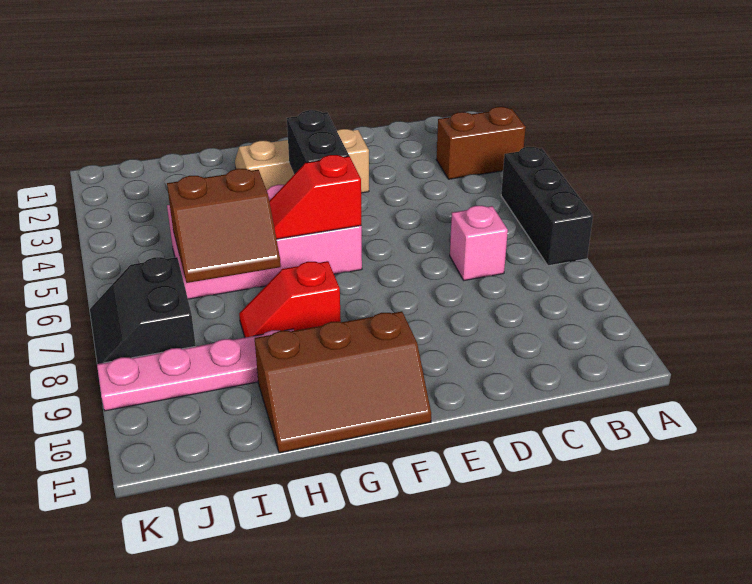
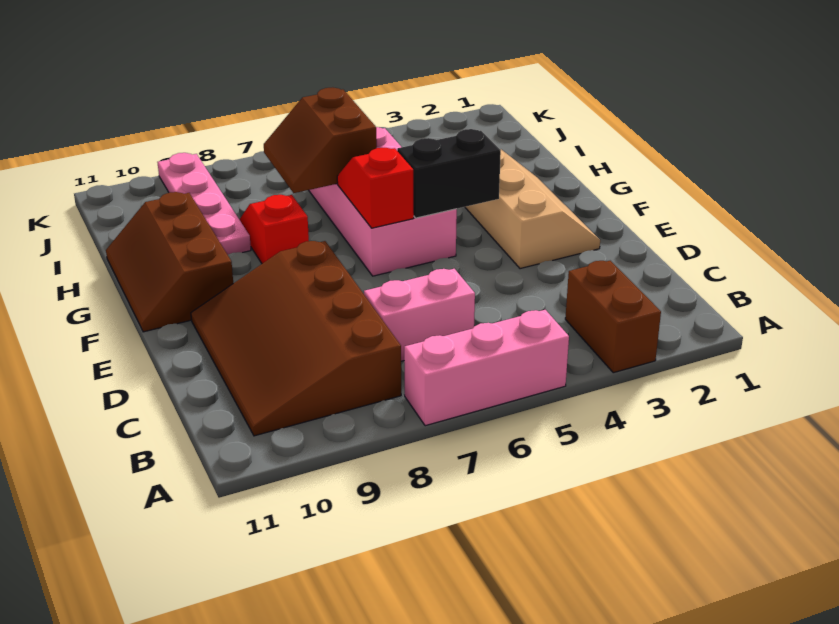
black brick A5:A7 level 1 -> pink brick A5:A7 level 1
none -> brown slope B8:E10 level 1 top 8
pink brick C7 level 1 -> pink brick C6:C7 level 1
black slope J7:K8 level 1 top J -> none

